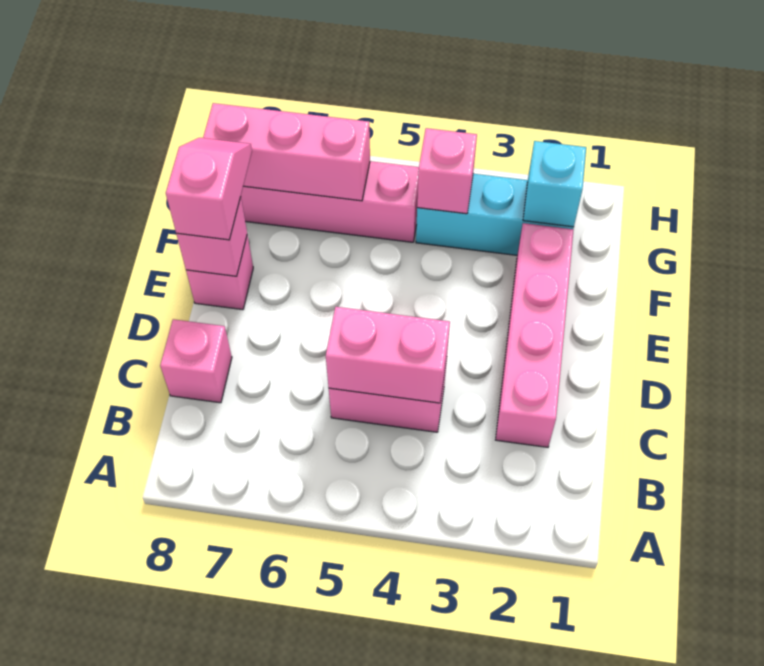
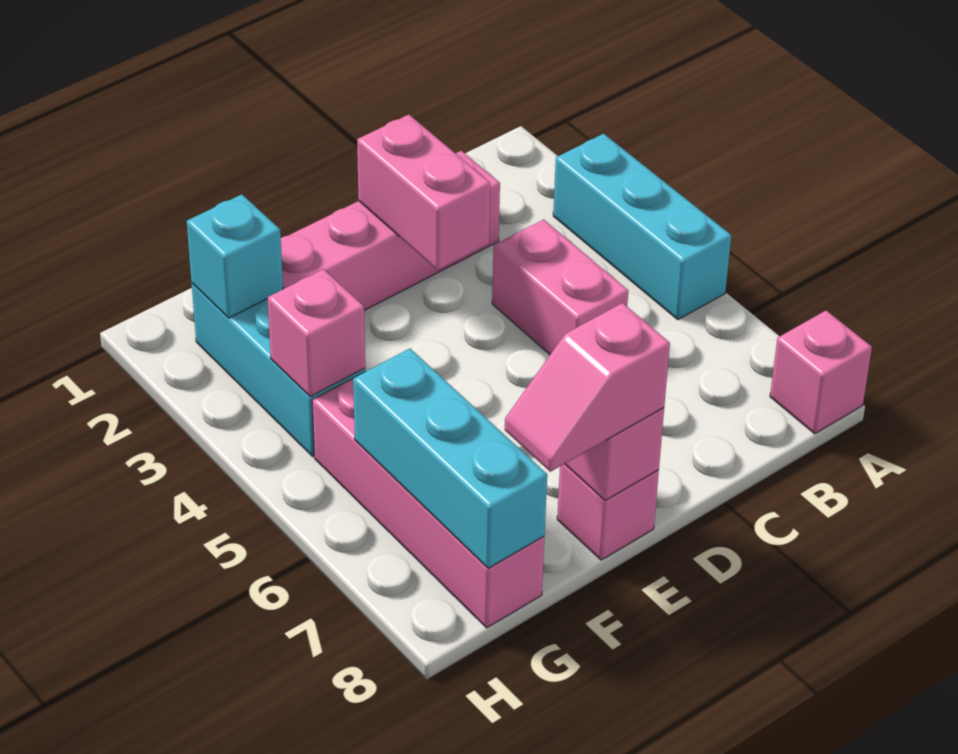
none -> cyan brick A3:A5 level 1
pink brick C4:C5 level 2 -> pink brick D2:D3 level 2
pink brick C8 level 1 -> pink brick A8 level 1
pink brick G6:G8 level 2 -> cyan brick G6:G8 level 2

